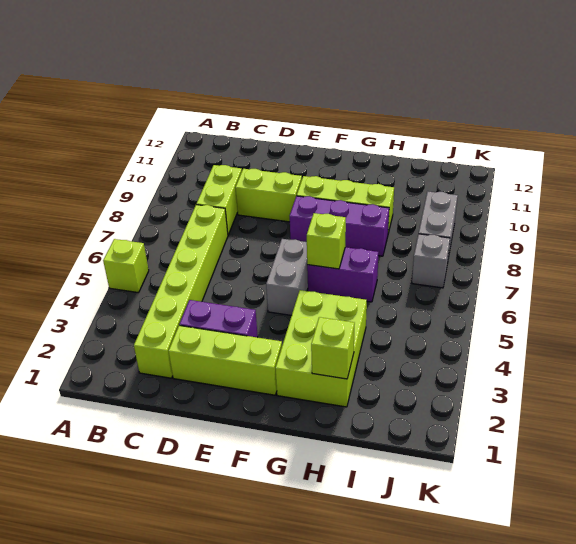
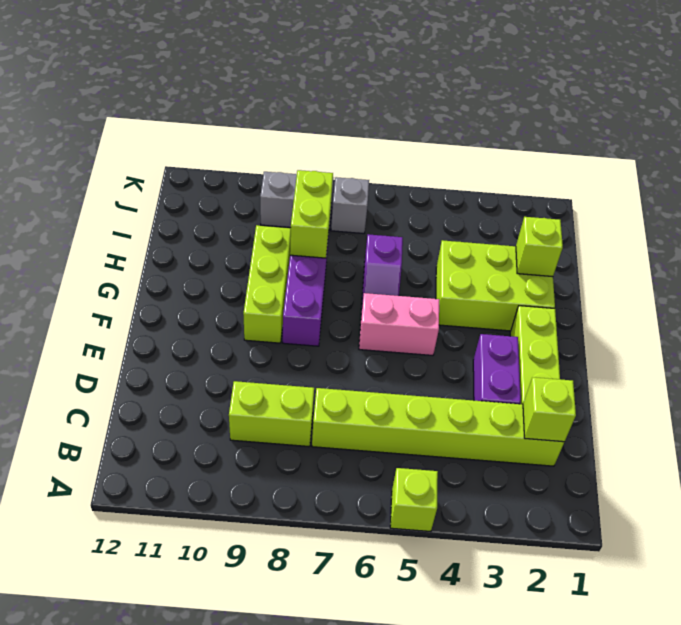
lime brick D9:E9 level 1 -> lime brick H8:I8 level 2
grey brick F5:F6 level 1 -> pink brick F5:F6 level 1
purple brick G6:H6 level 1 -> purple slope G6:H6 level 1 top H
lime brick G6 level 2 -> lime brick C2 level 2

